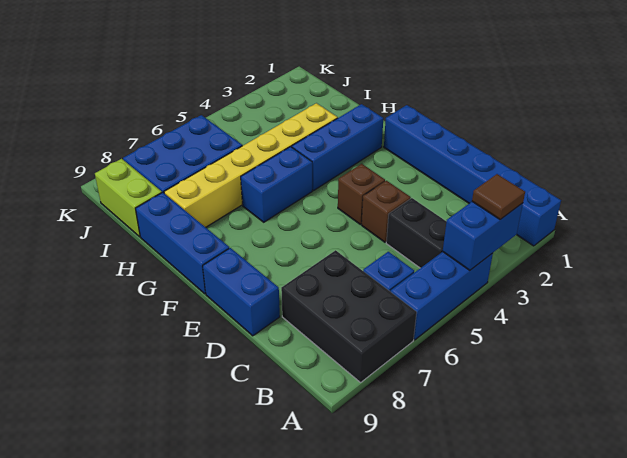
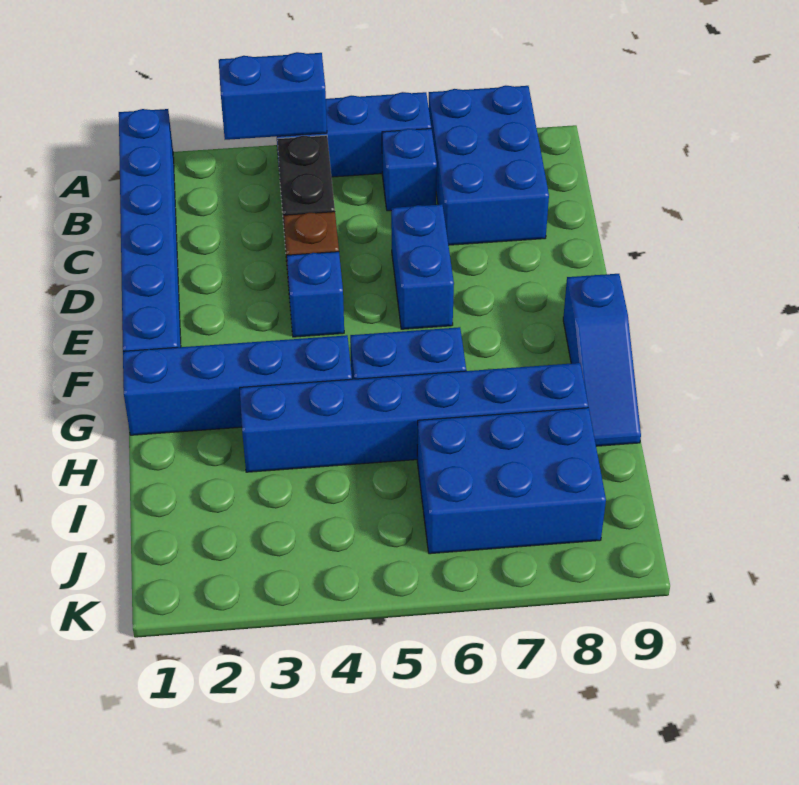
brown tile A3 level 3 -> none
black brick A7:C8 level 1 -> blue brick A7:C8 level 1
blue brick D9:E9 level 1 -> blue brick D6:E6 level 1
brown brick E4 level 1 -> blue brick E4 level 1
blue brick F9:H9 level 1 -> blue slope F9:H9 level 1 top F
blue brick G2:G4 level 1 -> blue brick G1:G4 level 1
yellow brick H3:H8 level 1 -> blue brick H3:H8 level 1
lime brick I9:J9 level 1 -> none

